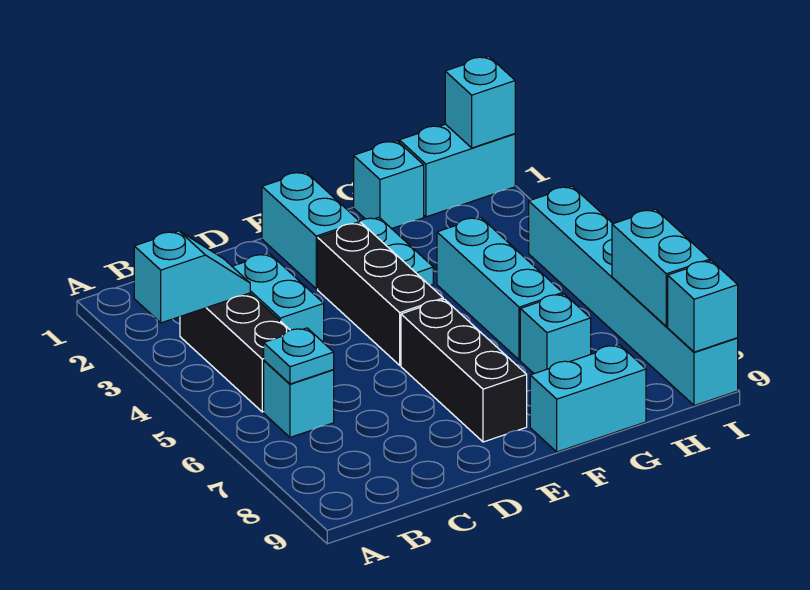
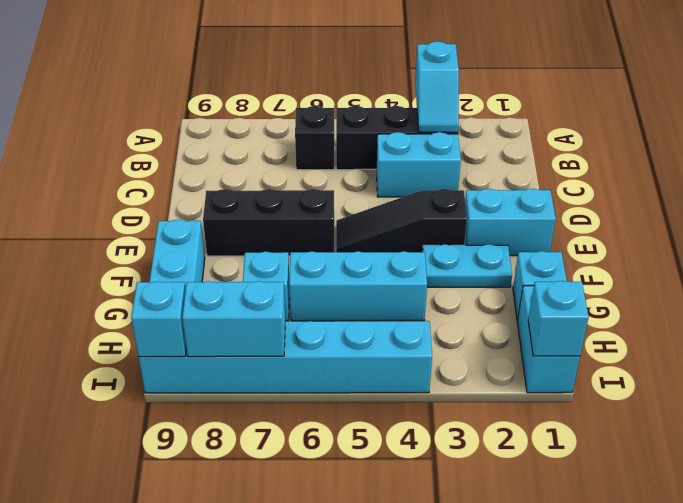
cyan brick B6 level 1 -> black brick B6 level 1
cyan plate B6 level 2 -> none
black brick E3:E5 level 1 -> black slope E3:E5 level 1 top 3

